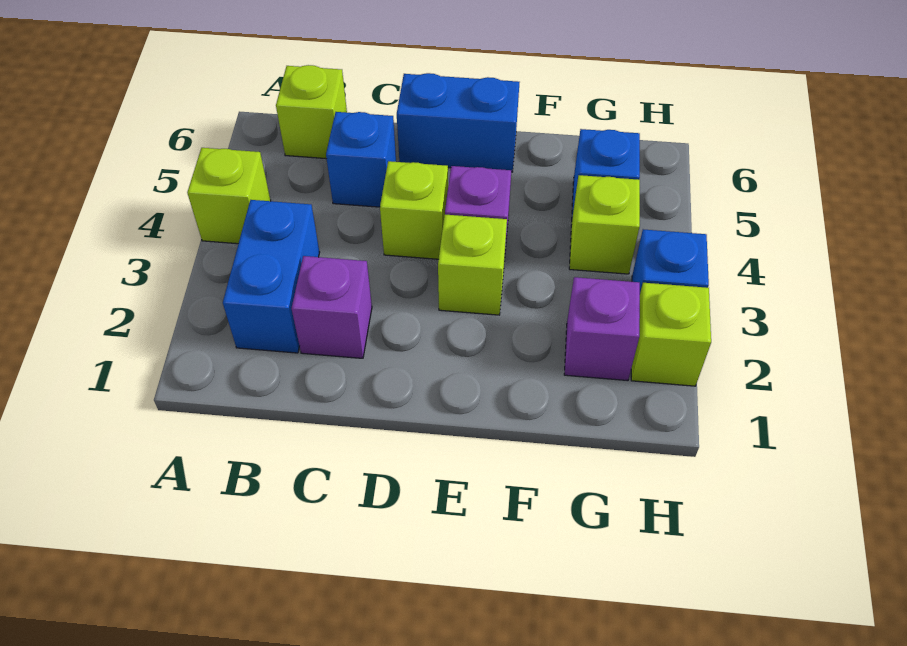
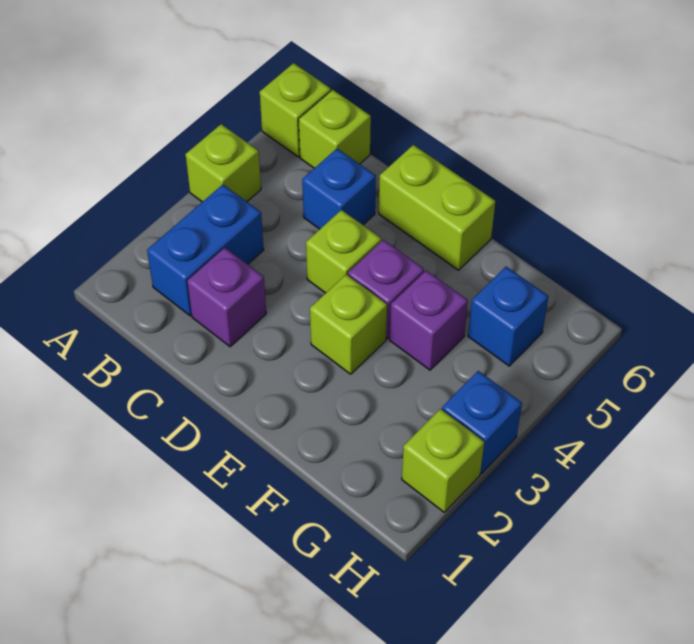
blue brick D6:E6 level 1 -> lime brick D6:E6 level 1
purple brick G2 level 1 -> purple brick F4 level 1
lime brick G4 level 1 -> lime brick A6 level 1

